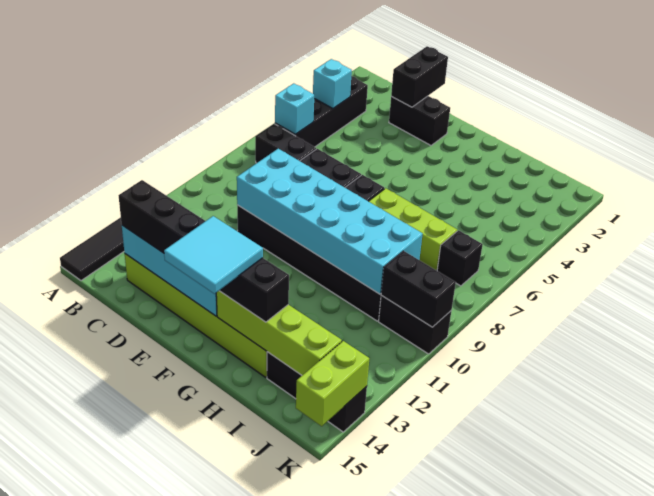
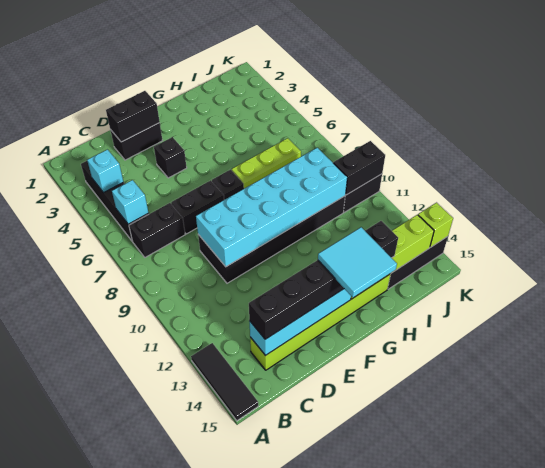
black brick D1:D2 level 2 -> black brick D2:E2 level 2
black brick J7 level 1 -> black brick E4 level 1
lime brick K14:K15 level 2 -> lime brick K14 level 2

